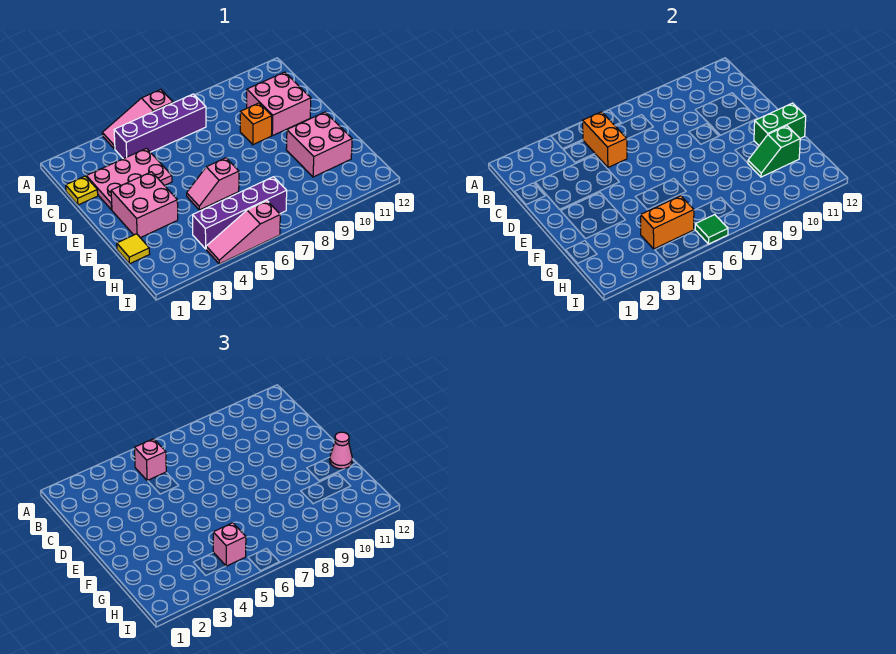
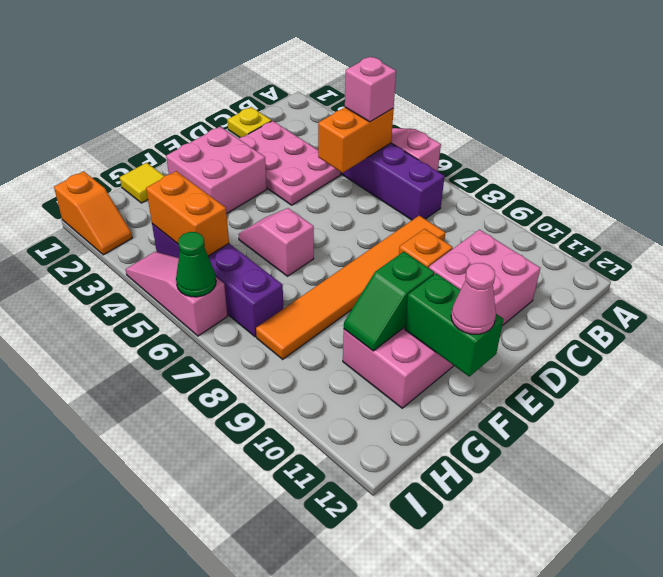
none -> orange tile C8:H8 level 1
green slope G10:G11 level 2 top 11 -> green slope F10:G10 level 2 top F
pink brick H5 level 3 -> none
none -> orange slope I1:I2 level 1 top 1
green tile I6 level 2 -> green cone I6 level 2

